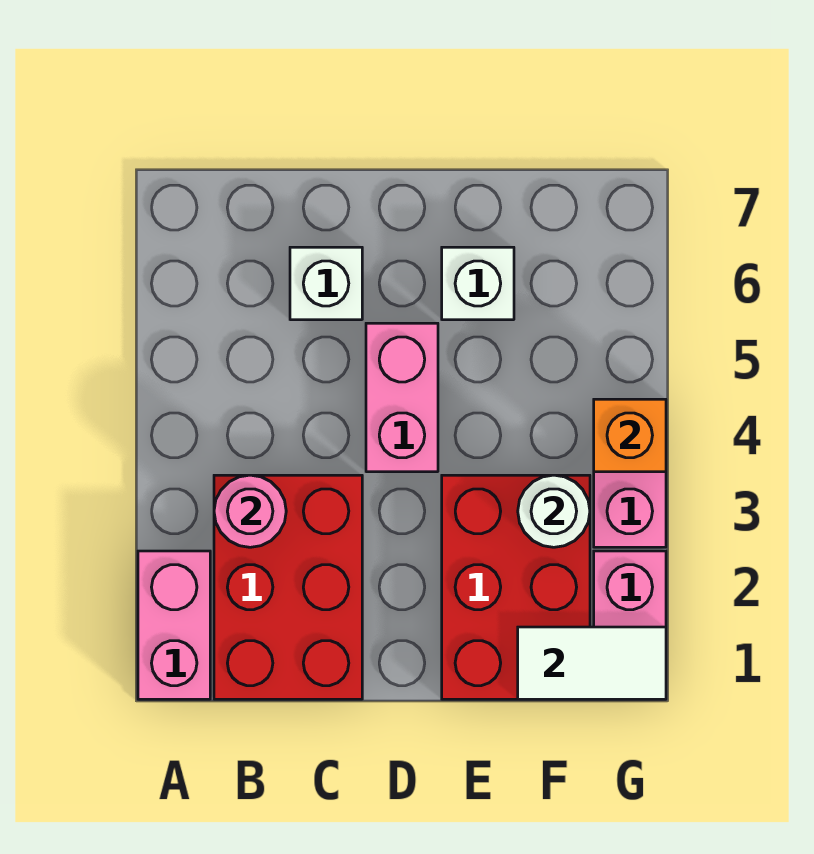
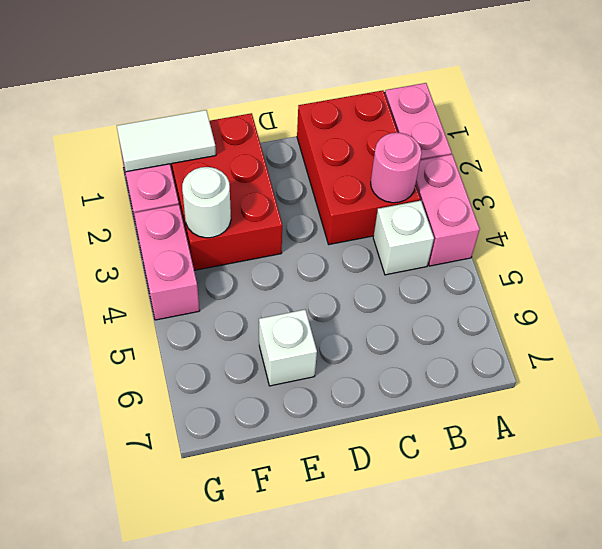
white brick C6 level 1 -> white brick B4 level 1
pink brick D4:D5 level 1 -> pink brick A3:A4 level 1
orange brick G4 level 2 -> none

